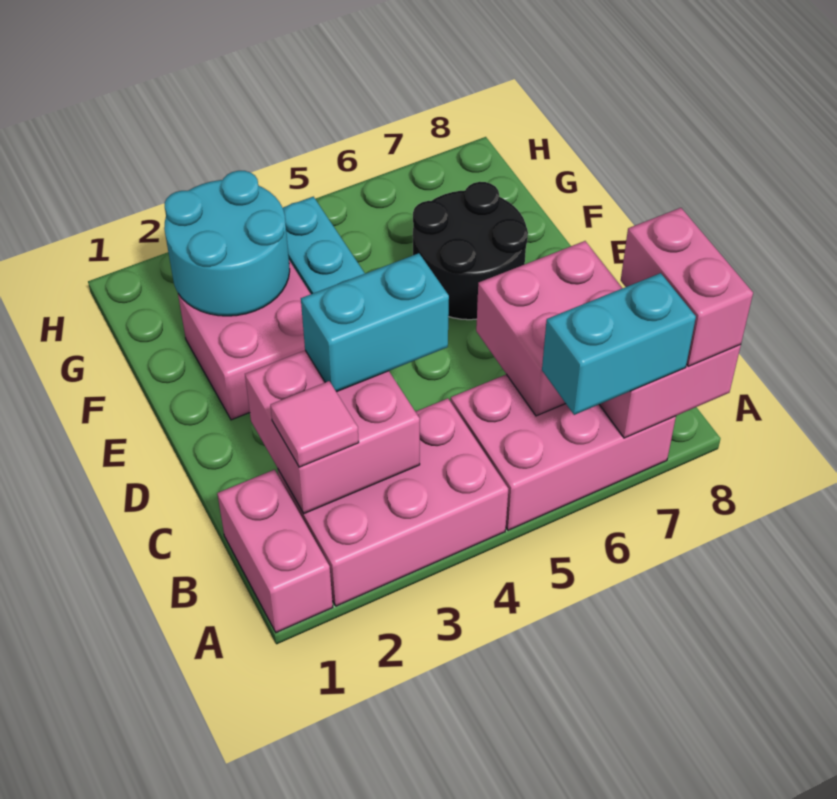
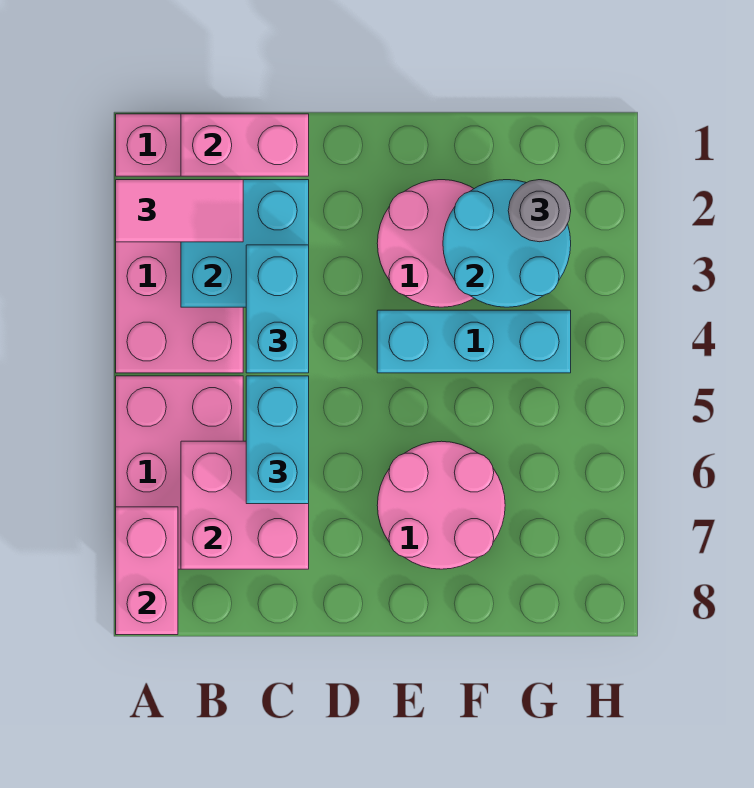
cyan brick A6:A7 level 3 -> cyan brick C5:C6 level 3
pink brick A8:B8 level 3 -> pink brick B1:C1 level 2
pink brick B2:C3 level 2 -> cyan brick B2:C3 level 2
pink tile B2 level 3 -> pink tile A2:B2 level 3
pink brick E2:F3 level 1 -> pink round brick E2:F3 level 1
black round brick E6:F7 level 1 -> pink round brick E6:F7 level 1
none -> grey round brick G2 level 3

